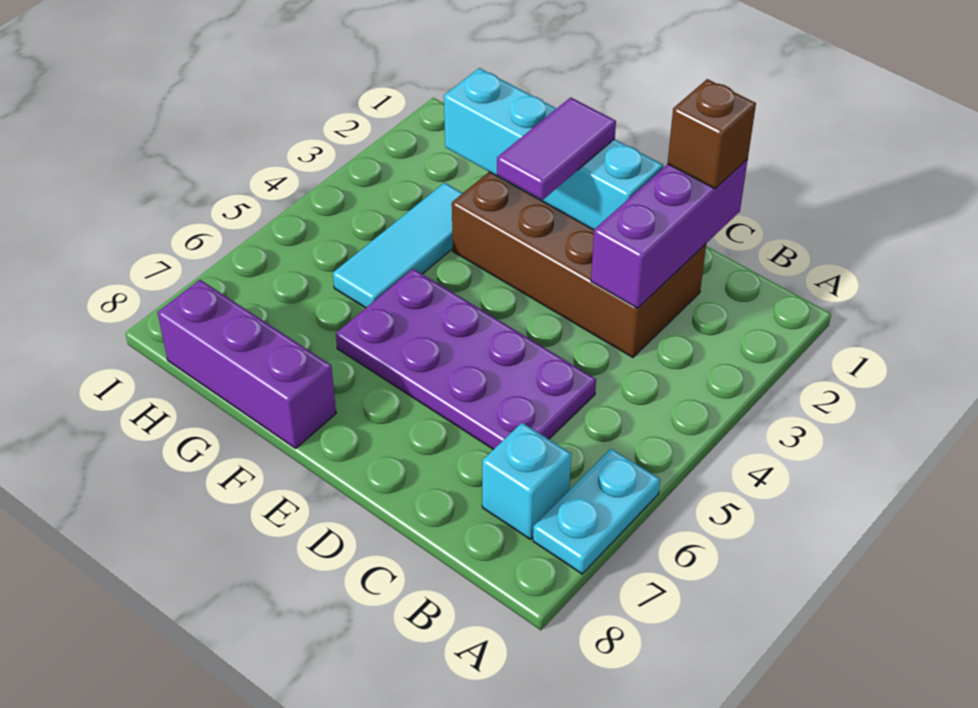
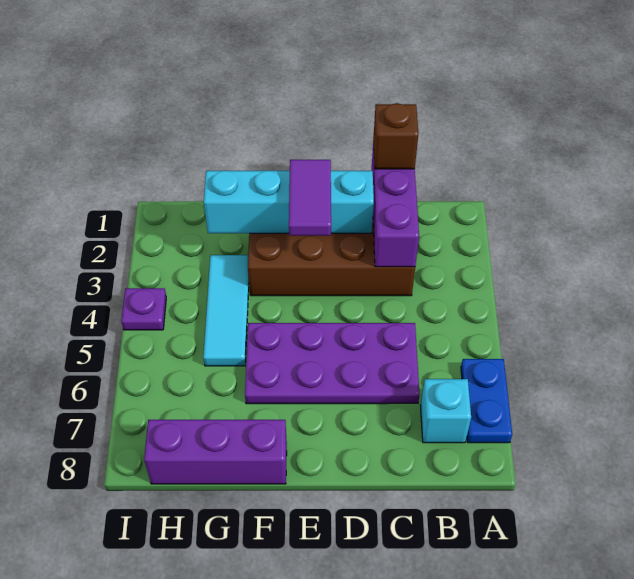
cyan plate A6:A7 level 1 -> blue plate A6:A7 level 1
none -> purple plate I4 level 1

